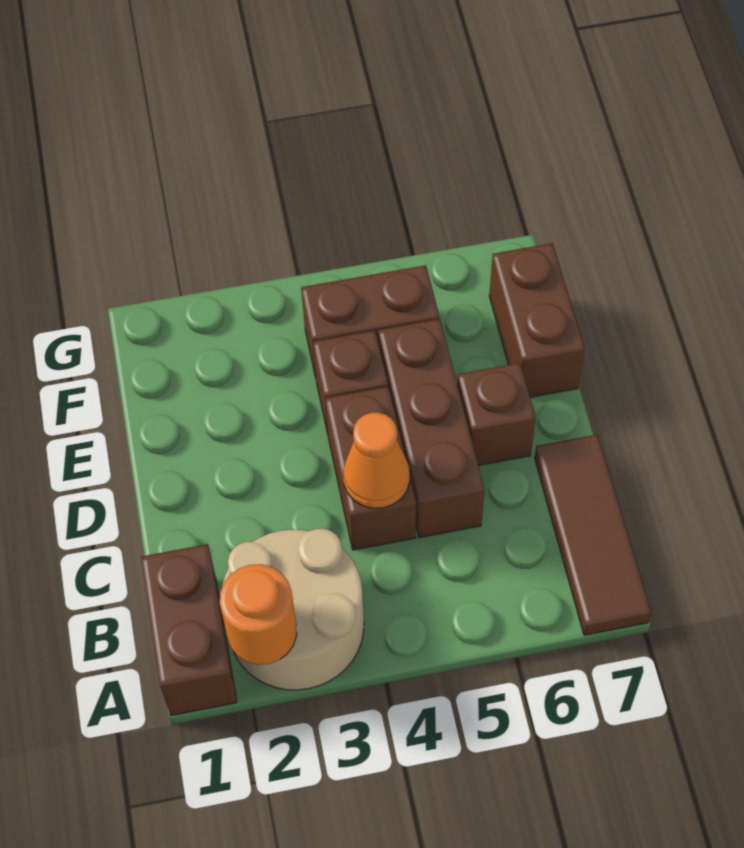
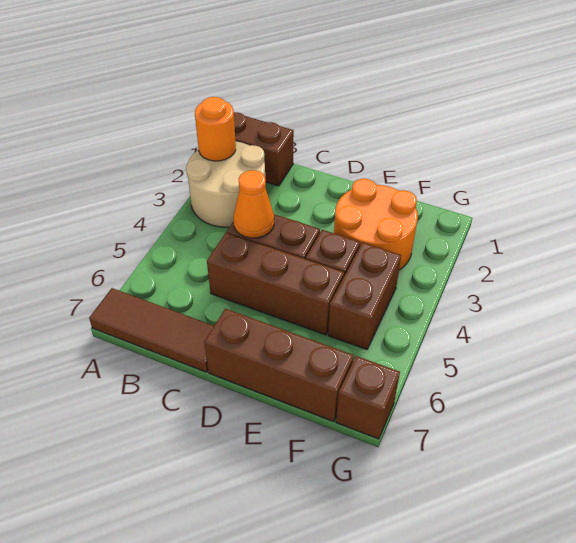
brown brick D6 level 1 -> brown brick G7 level 1
none -> orange round brick E2:F3 level 1
brown brick E7:F7 level 1 -> brown brick D7:F7 level 1

